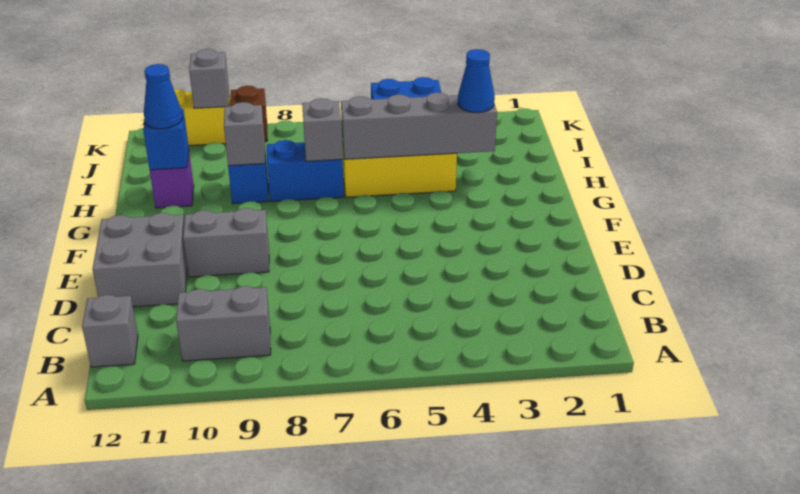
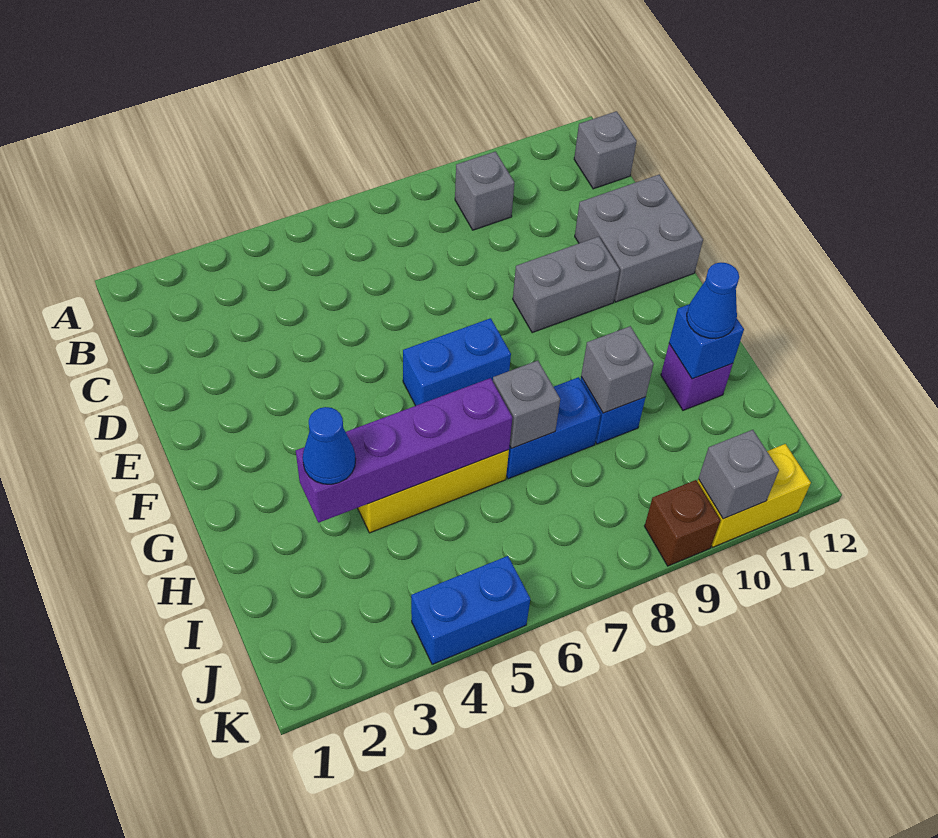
grey brick B9:B10 level 1 -> grey brick B9 level 1
none -> blue brick F6:F7 level 1
grey brick H3:H6 level 2 -> purple brick H3:H6 level 2

